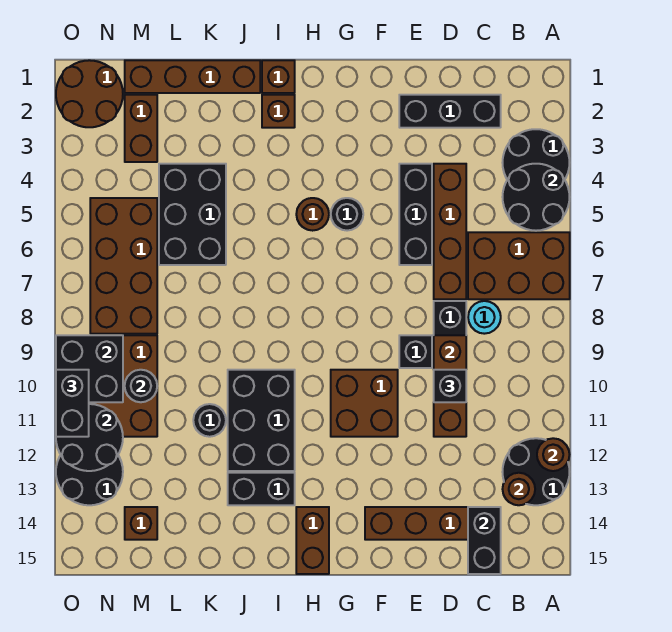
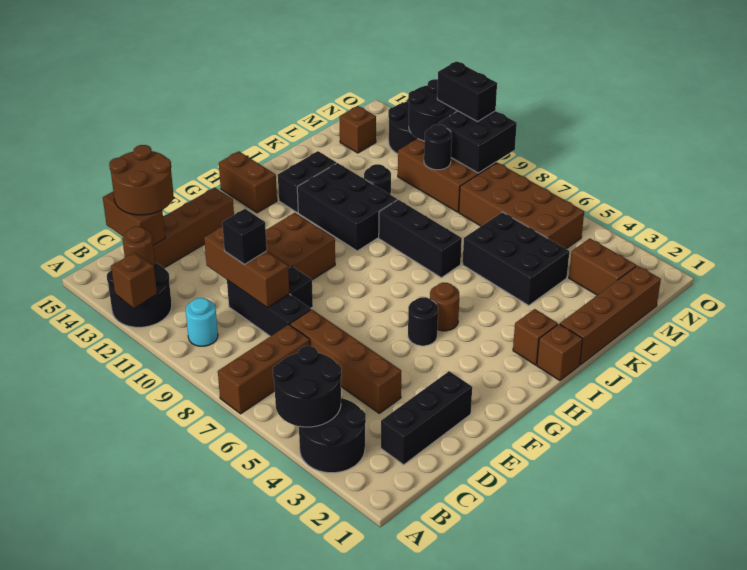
brown brick A6:C7 level 1 -> brown brick A7:C7 level 1
brown round brick A12 level 2 -> brown brick A12 level 2
cyan round brick C8 level 1 -> cyan round brick B10 level 1
black brick C14:C15 level 2 -> brown brick C14:C15 level 2
black brick E4:E6 level 1 -> black brick J7:J9 level 1
brown round brick N1:O2 level 1 -> brown round brick C14:D15 level 3

